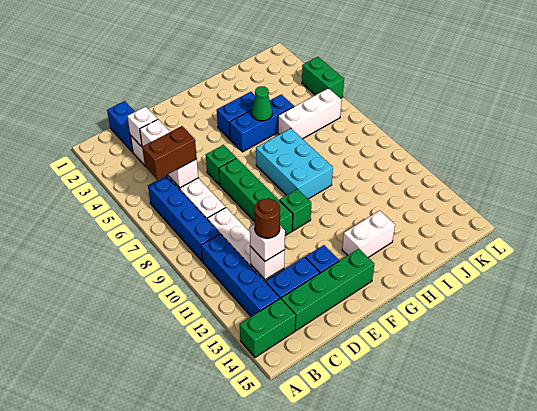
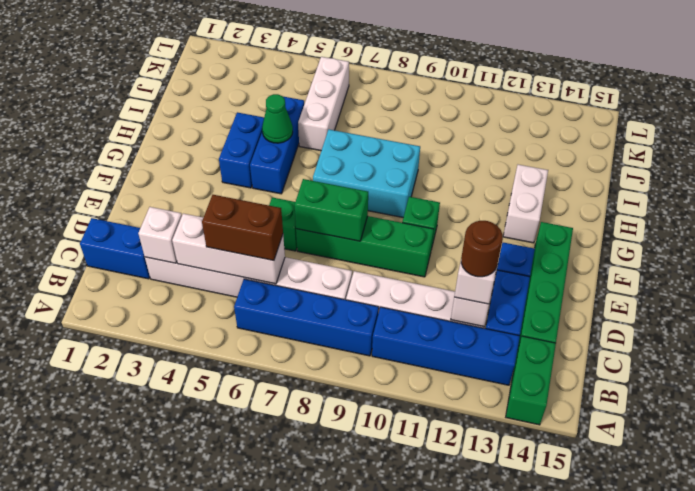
brown brick B6:C6 level 3 -> brown brick C5:C6 level 3
green brick L4:L5 level 1 -> green brick E7:E8 level 2

